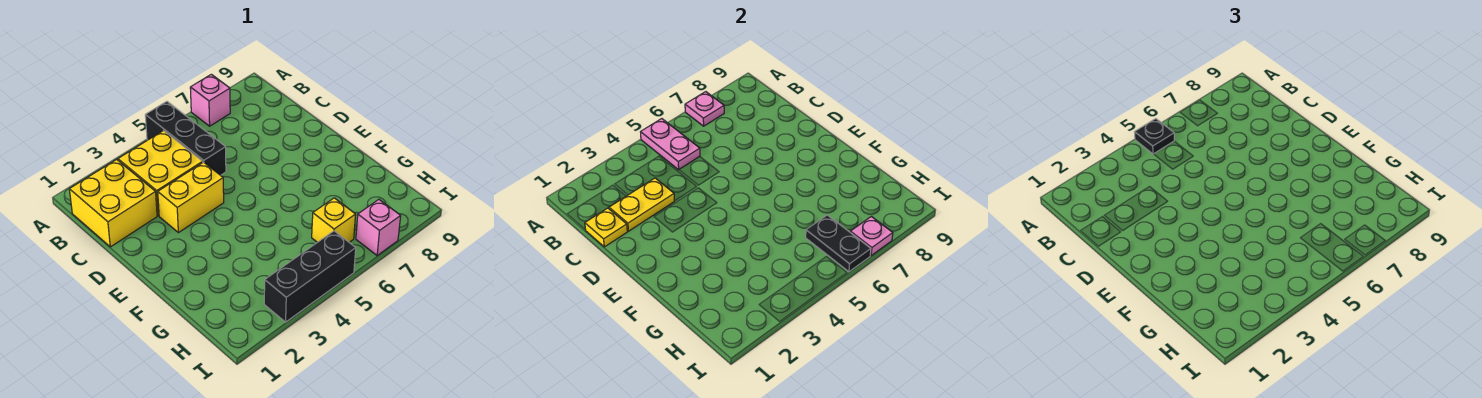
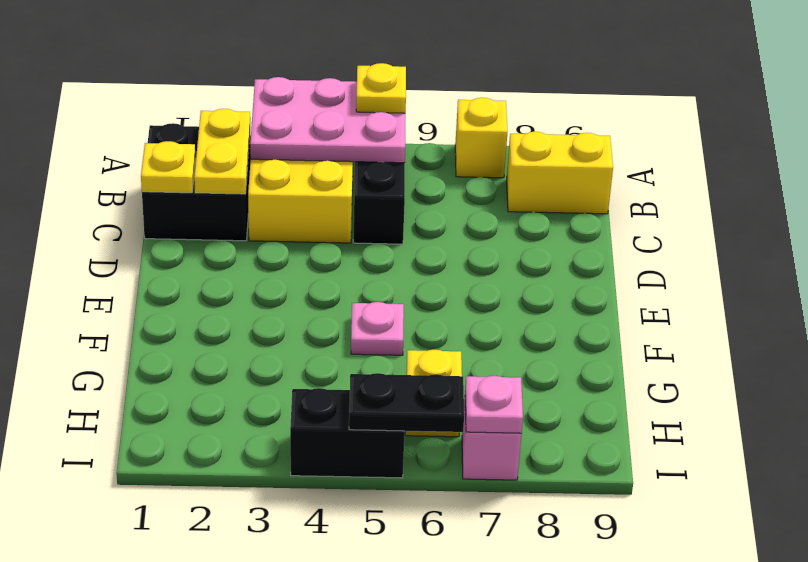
pink plate A5:B5 level 2 -> pink plate A3:B5 level 2
black plate A5 level 3 -> yellow plate A5 level 3
pink brick A7 level 1 -> yellow brick A7 level 1
pink plate A7 level 2 -> pink plate F5 level 1
yellow brick B1:C2 level 1 -> black brick B1:C2 level 1
yellow plate C2:C3 level 2 -> yellow plate B2:C2 level 2
yellow brick D3:D4 level 1 -> yellow brick B8:B9 level 1
black plate H6:I6 level 2 -> black plate I5:I6 level 2
black brick I3:I5 level 1 -> black brick I4:I5 level 1

